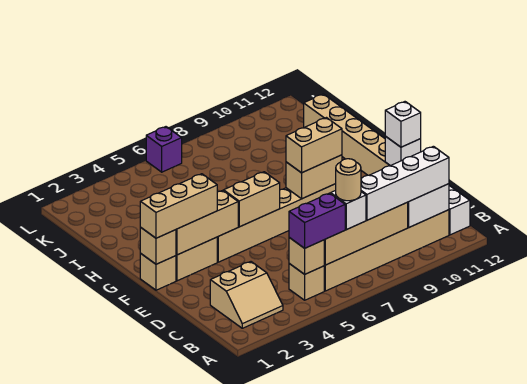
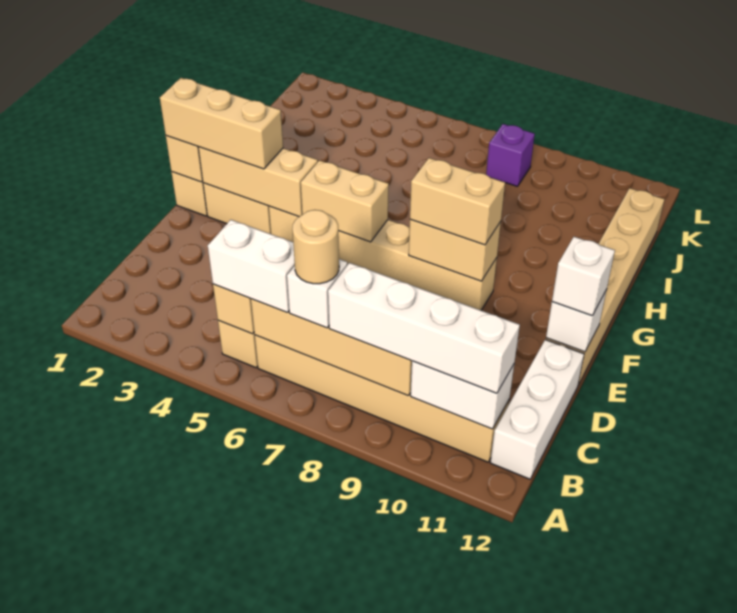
tan slope B2:C3 level 1 top C -> none
purple brick B5:B6 level 3 -> white brick B5:B6 level 3
purple brick L6 level 1 -> purple brick K8 level 1

